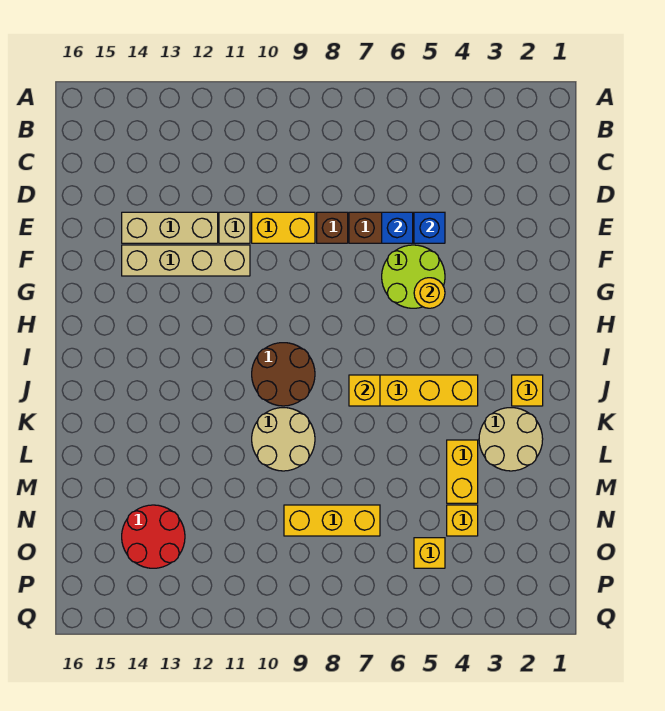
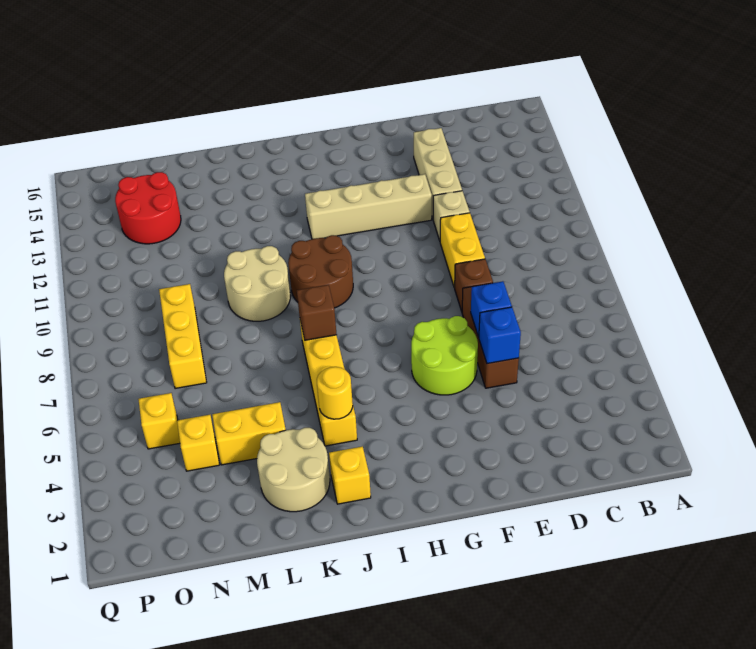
tan brick F11:F14 level 1 -> tan brick F12:I12 level 1
yellow round brick G5 level 2 -> yellow round brick J4 level 2
yellow brick J7 level 2 -> brown brick J7 level 2

